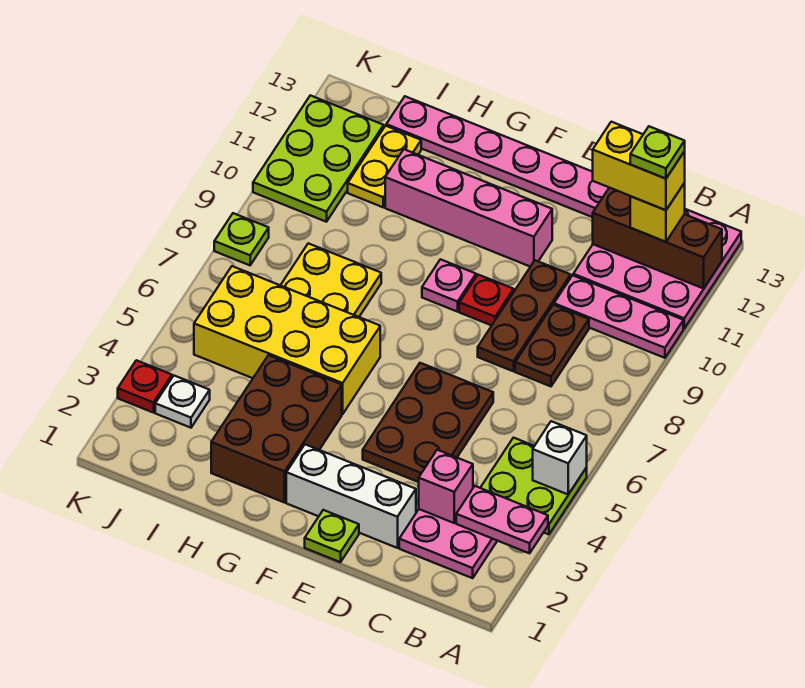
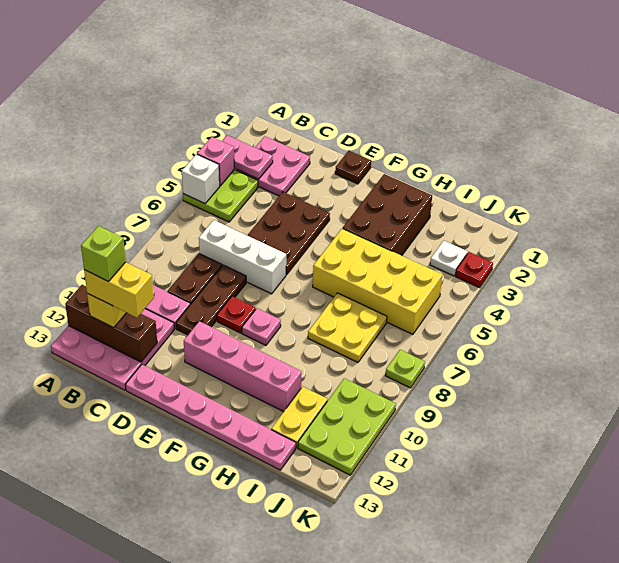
lime plate B12 level 5 -> lime brick B12 level 5
pink brick C3 level 2 -> pink brick A4 level 2
white brick D2:F2 level 1 -> white brick C7:E7 level 1
lime plate E1 level 1 -> brown plate E1 level 1

